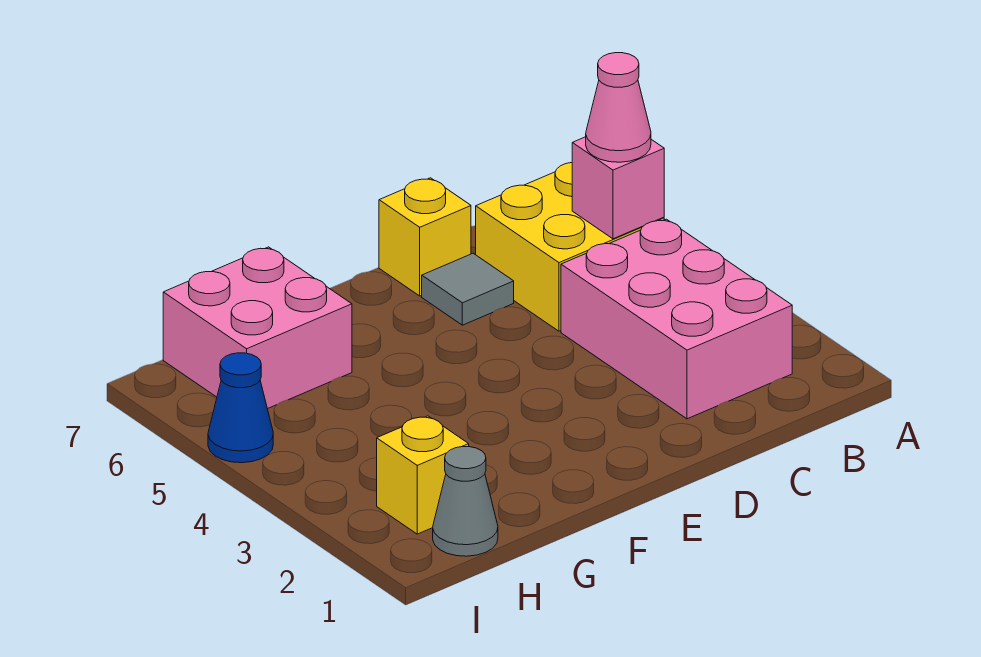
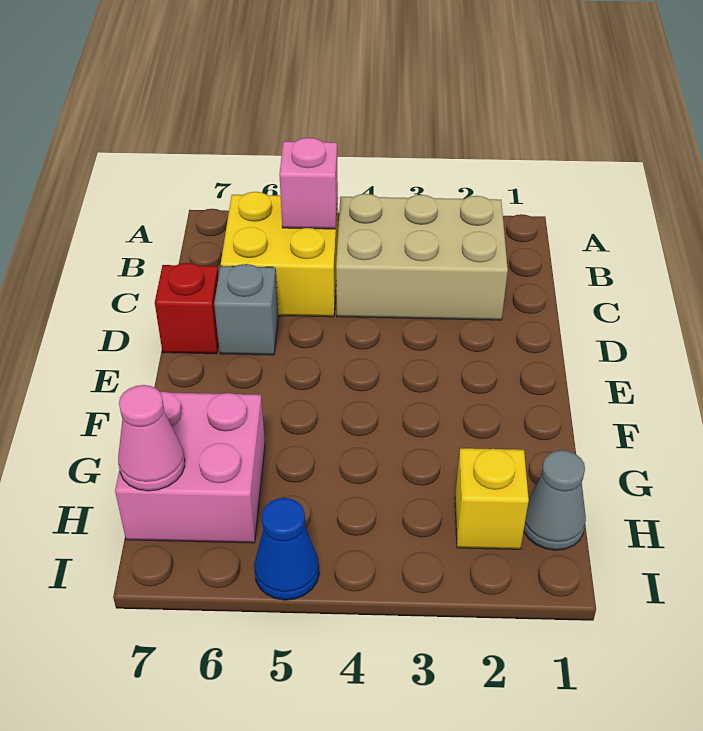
pink brick B2:C4 level 1 -> tan brick B2:C4 level 1
pink cone B5 level 3 -> pink cone H7 level 2
grey tile D6 level 1 -> grey brick D6 level 1
yellow brick D7 level 1 -> red brick D7 level 1

